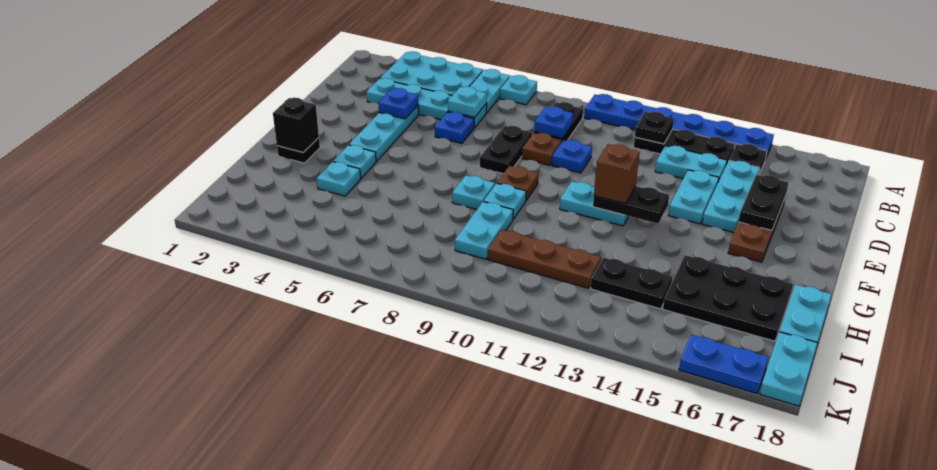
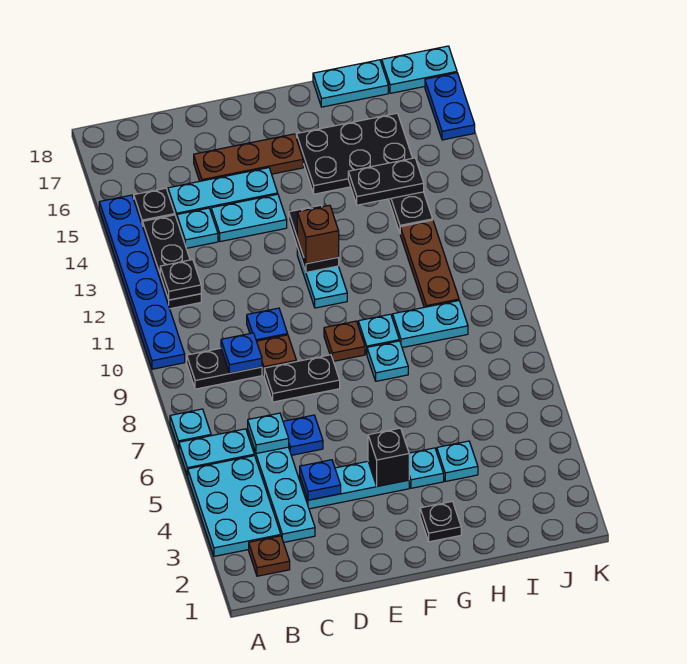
none -> brown plate B2 level 1
cyan plate C13:C14 level 1 -> cyan plate C14 level 1
black plate D16:E16 level 2 -> black plate H14:I14 level 2
black brick G2 level 2 -> black brick F4 level 2
black plate H15:I17 level 1 -> black plate G15:I16 level 1

